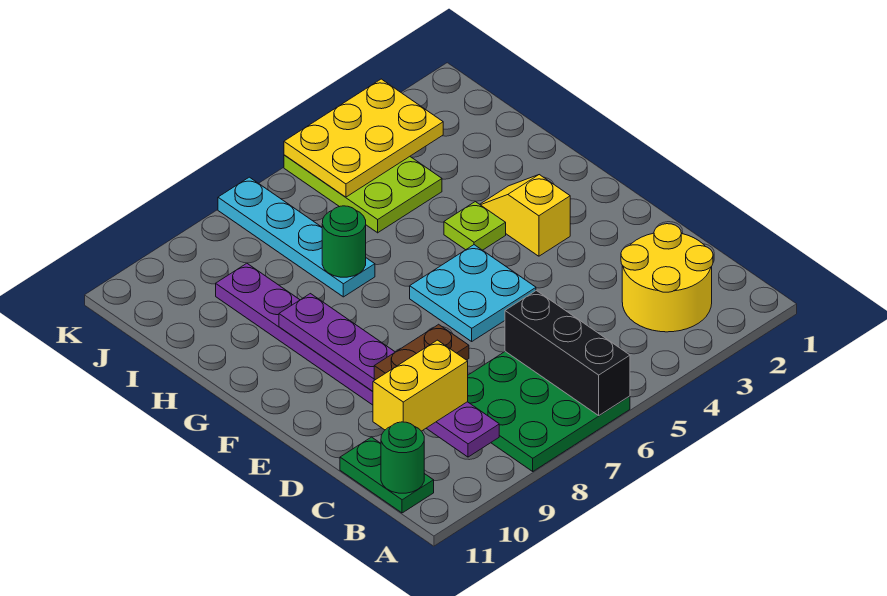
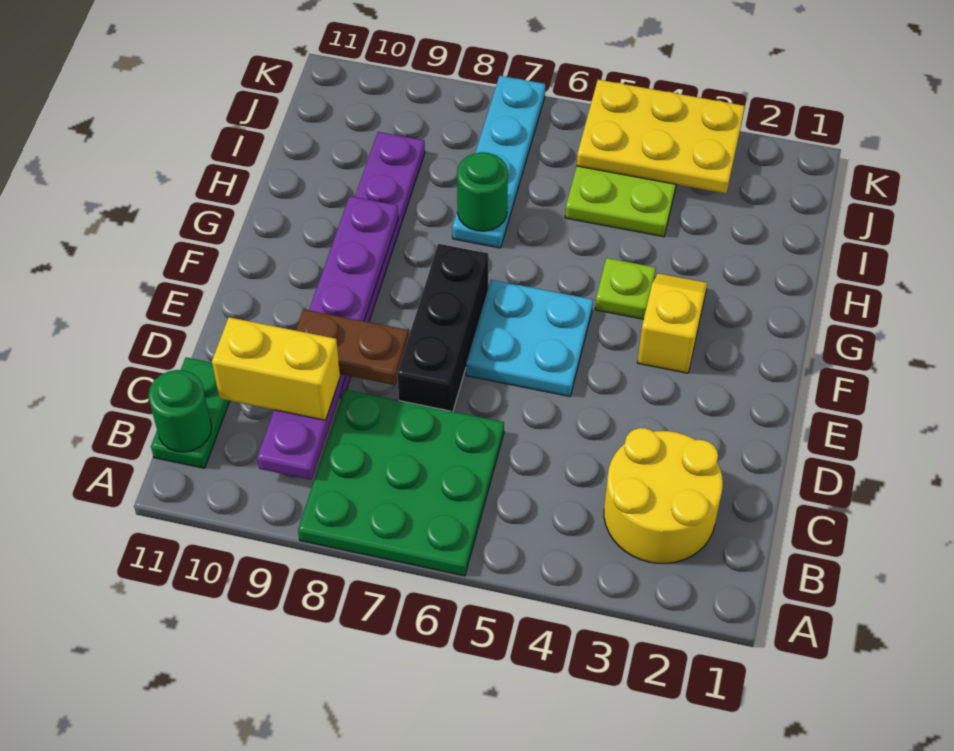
black brick A6:C6 level 2 -> black brick D7:F7 level 1

